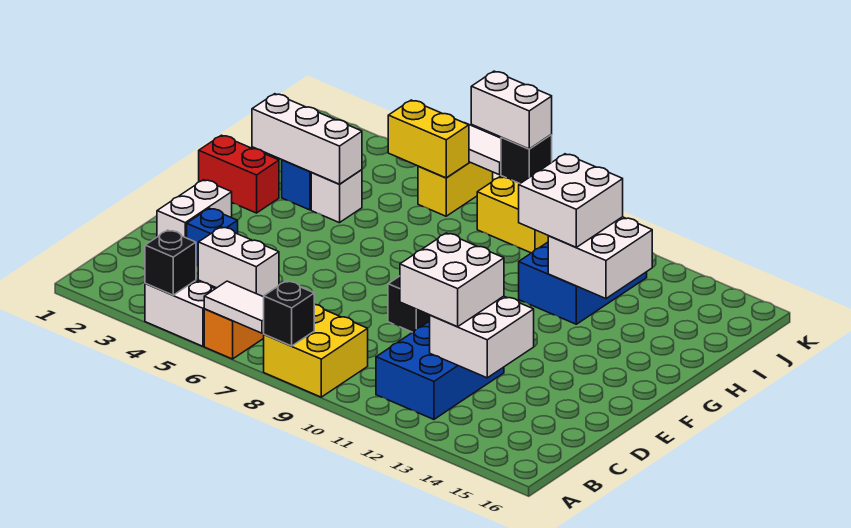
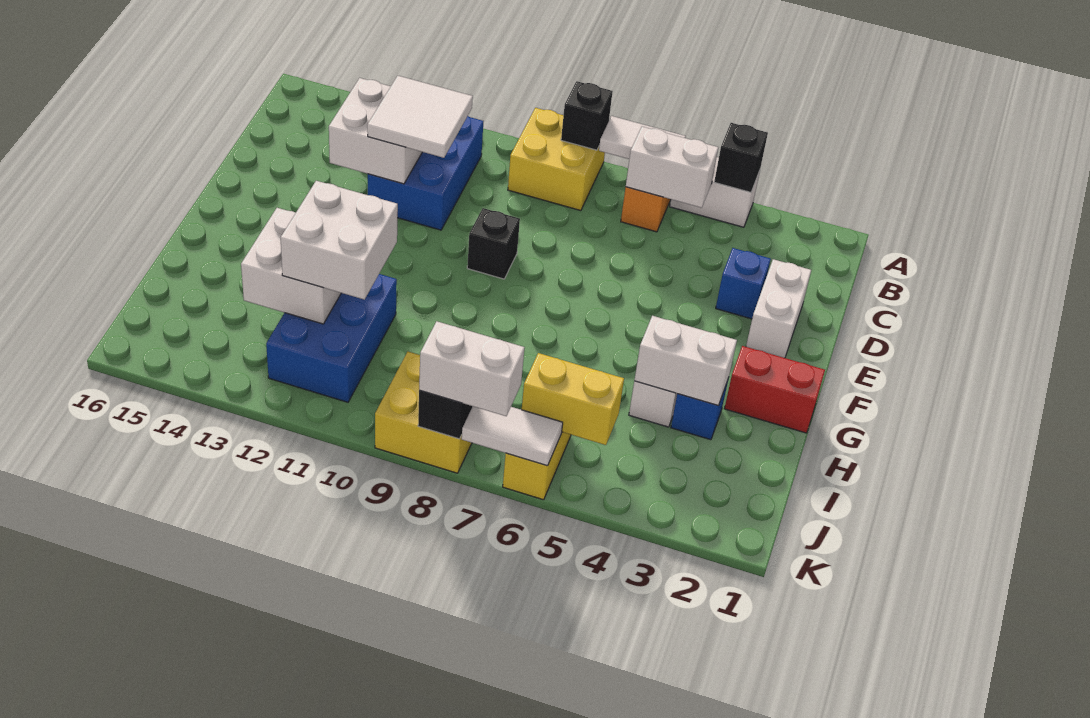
white brick C11:D12 level 3 -> white tile C11:D12 level 3
white brick H2:H4 level 2 -> white brick H3:H4 level 2

